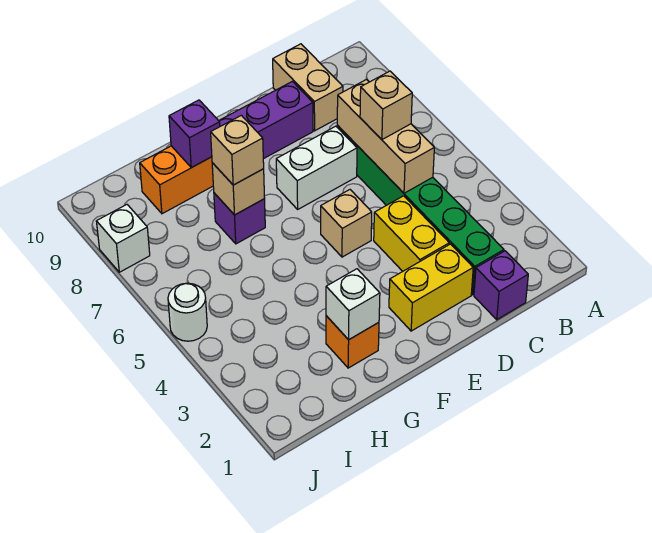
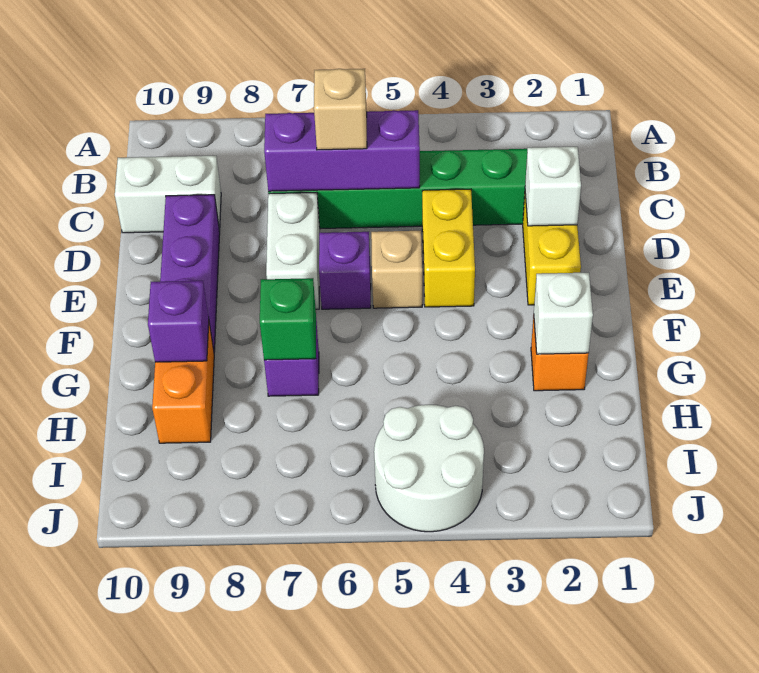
purple brick C1 level 1 -> purple brick E6 level 1
tan brick C5:C7 level 2 -> purple brick C5:C7 level 2
tan brick C9:C10 level 1 -> white brick C9:C10 level 1
yellow brick D3:D4 level 1 -> yellow brick D4:E4 level 1
tan brick G7 level 2 -> green brick G7 level 2
tan brick G7 level 3 -> none
white round brick J5 level 1 -> white round brick I4:J5 level 1
white brick J8 level 1 -> white brick D2 level 2

